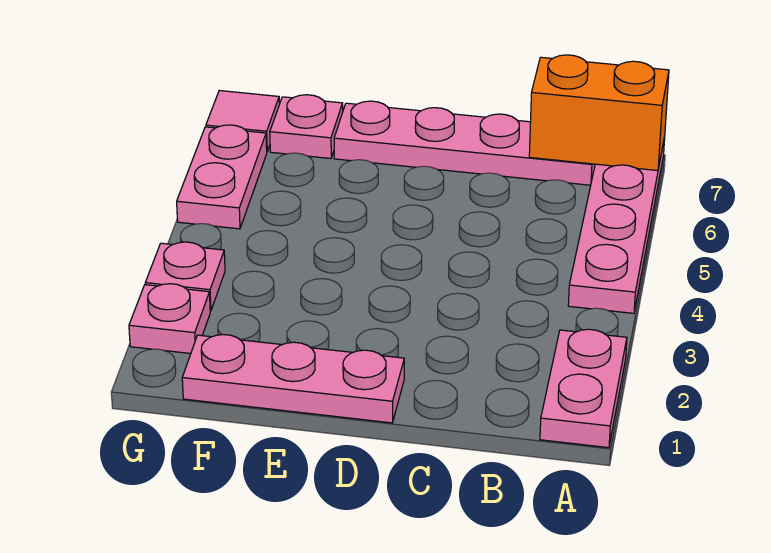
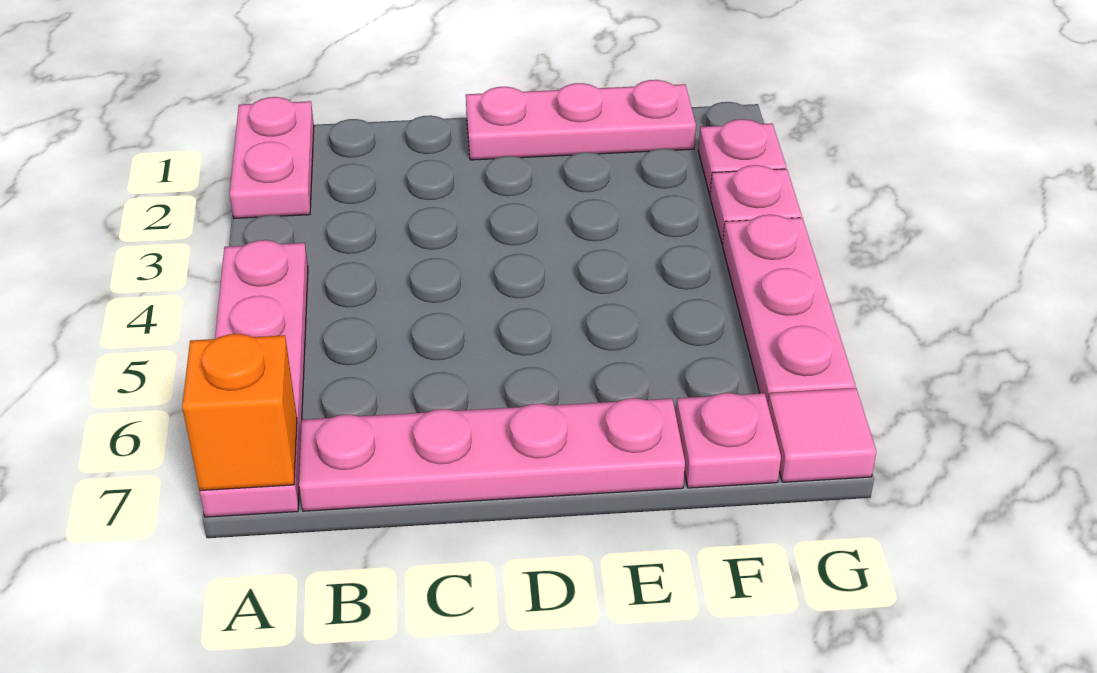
orange brick A7:B7 level 2 -> orange brick A7 level 2
pink plate G5:G6 level 1 -> pink plate G4:G6 level 1

